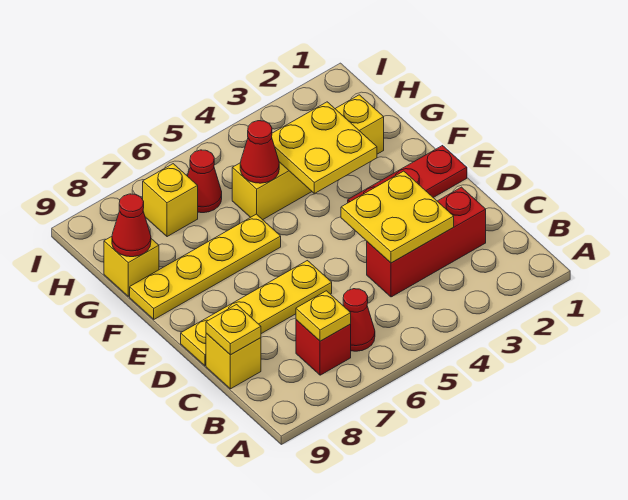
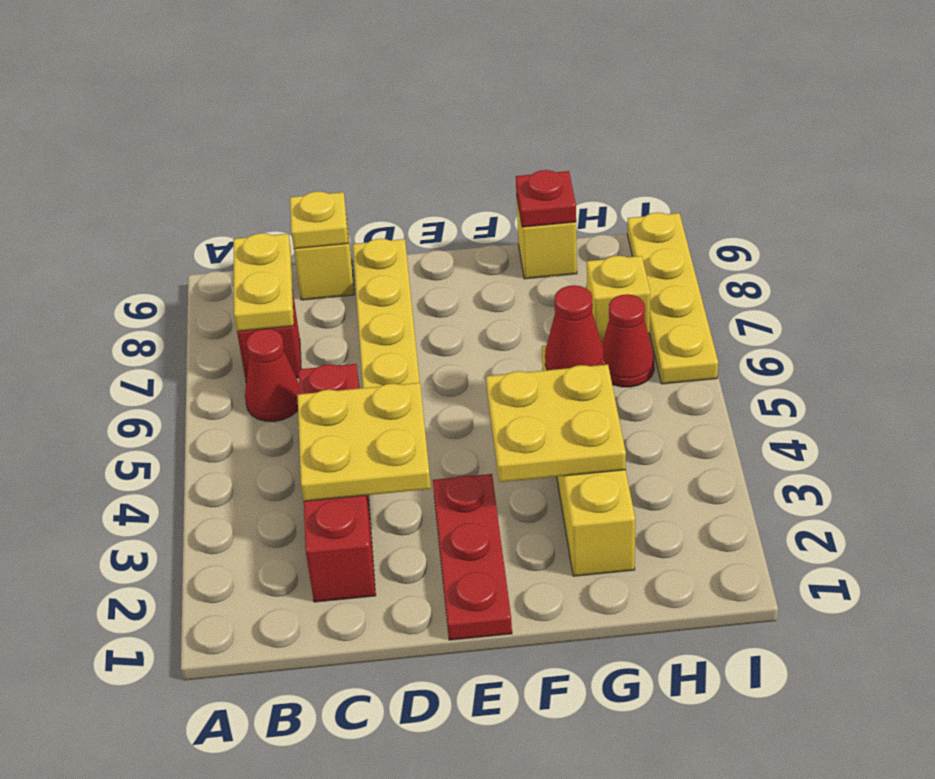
yellow plate B7 level 2 -> yellow plate B7:B8 level 2
red brick C2:C4 level 1 -> red brick C2:C5 level 1
yellow plate F6:F9 level 1 -> yellow plate I6:I9 level 1
red cone G9 level 2 -> red plate G9 level 2

